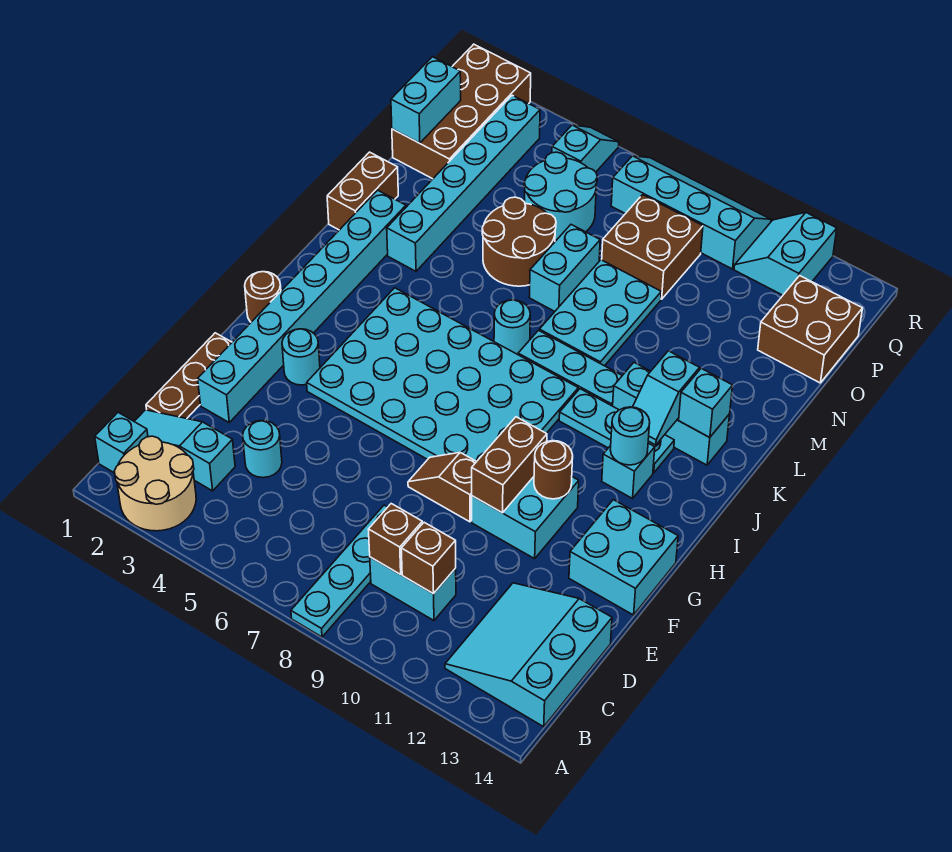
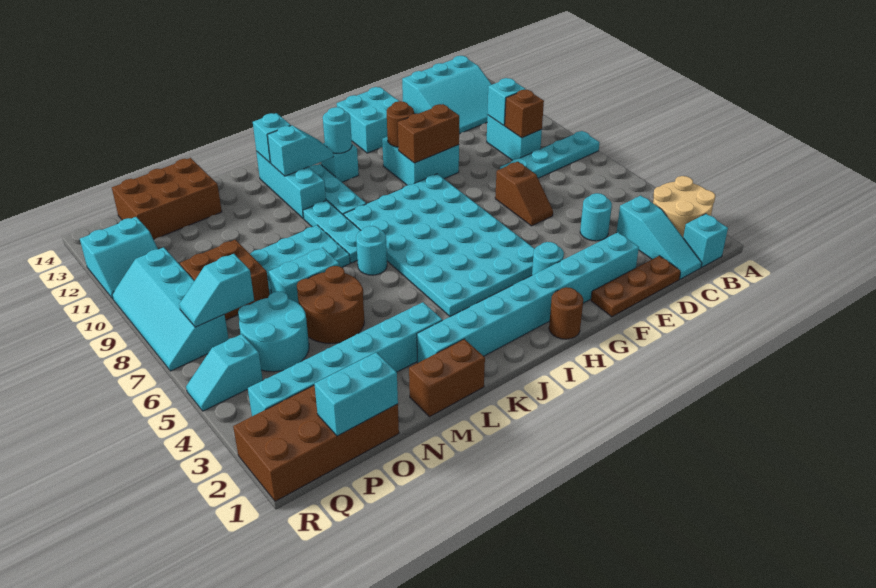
brown brick C10 level 2 -> cyan brick C10 level 2
brown slope F8:F9 level 1 top 9 -> brown slope E6:E7 level 1 top 7
brown brick O13:P14 level 1 -> brown brick N13:P14 level 1
none -> cyan slope P7:Q7 level 2 top P

